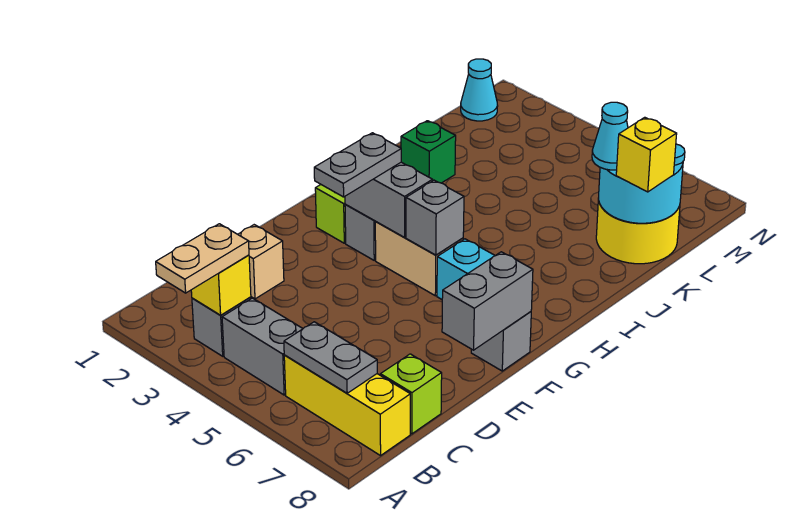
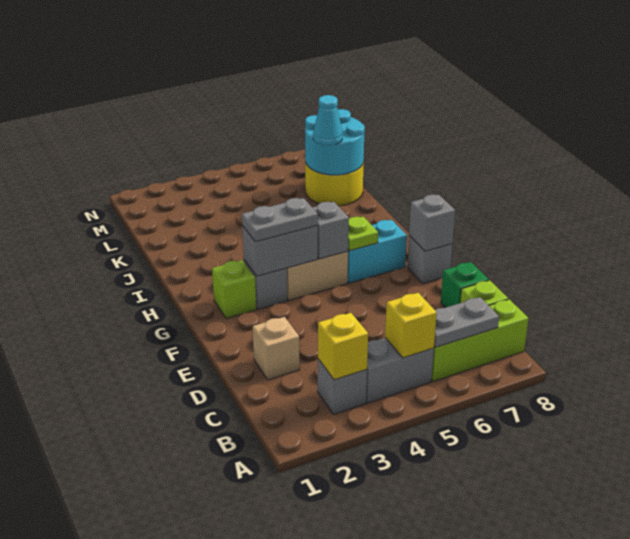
tan plate A3:B3 level 3 -> none
yellow brick B6:B8 level 1 -> lime brick B6:B8 level 1
grey brick E8:F8 level 2 -> grey brick F8 level 2
grey plate F3:G3 level 3 -> grey plate G3:G4 level 3
none -> lime plate G6 level 2
green brick J2 level 1 -> green brick D8 level 1
yellow brick K8 level 3 -> yellow brick B5 level 2
cyan cone M1 level 1 -> none

